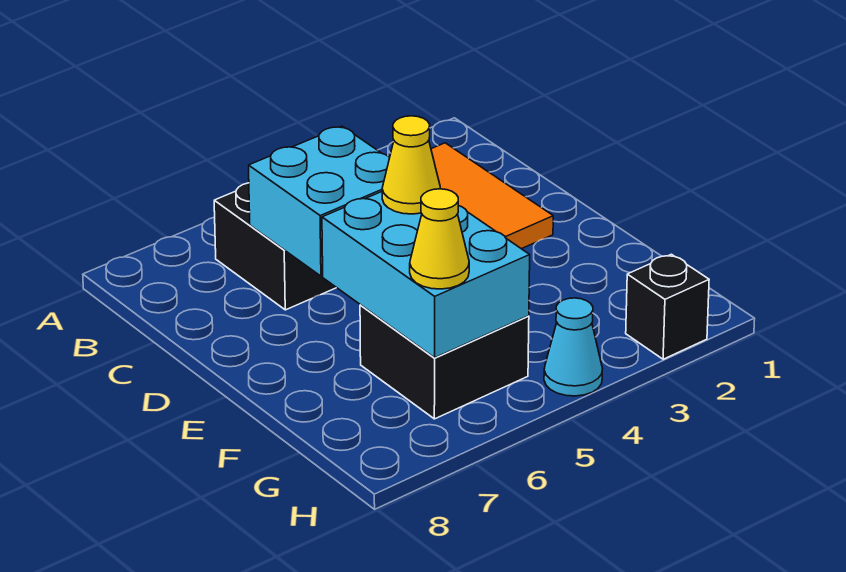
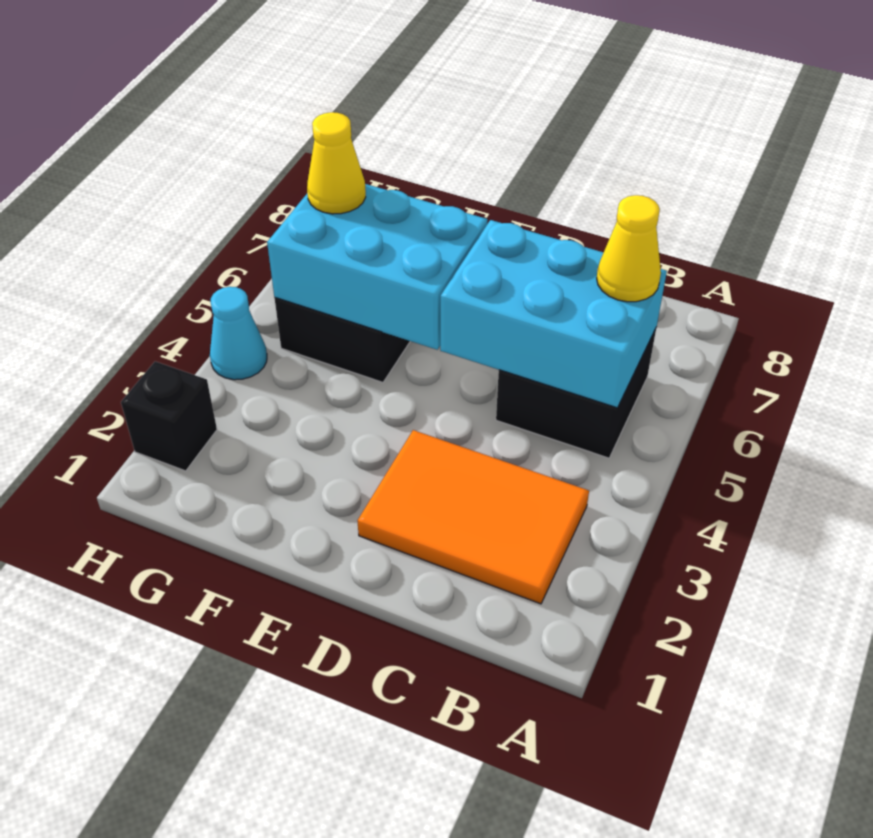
cyan brick C5:D6 level 2 -> cyan brick B5:D6 level 2
yellow cone E5 level 3 -> yellow cone B6 level 3

